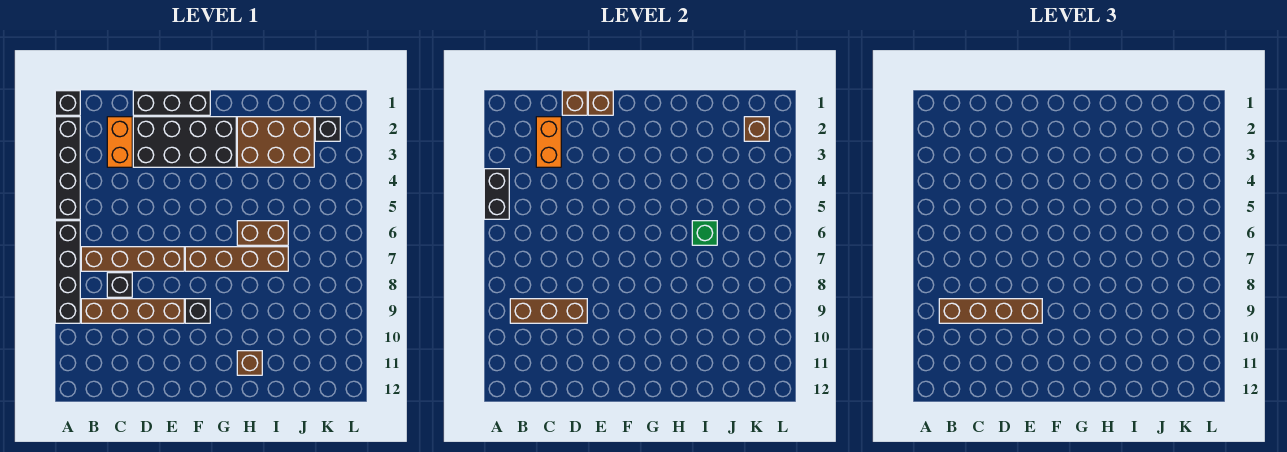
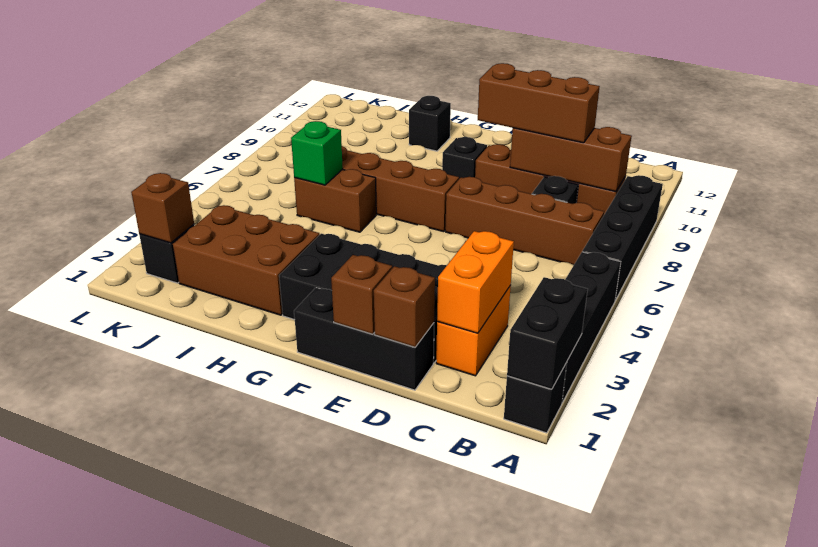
black brick A4:A5 level 2 -> black brick A1:A2 level 2
brown brick B9:E9 level 3 -> brown brick C9:E9 level 3
brown brick H11 level 1 -> black brick H11 level 1

